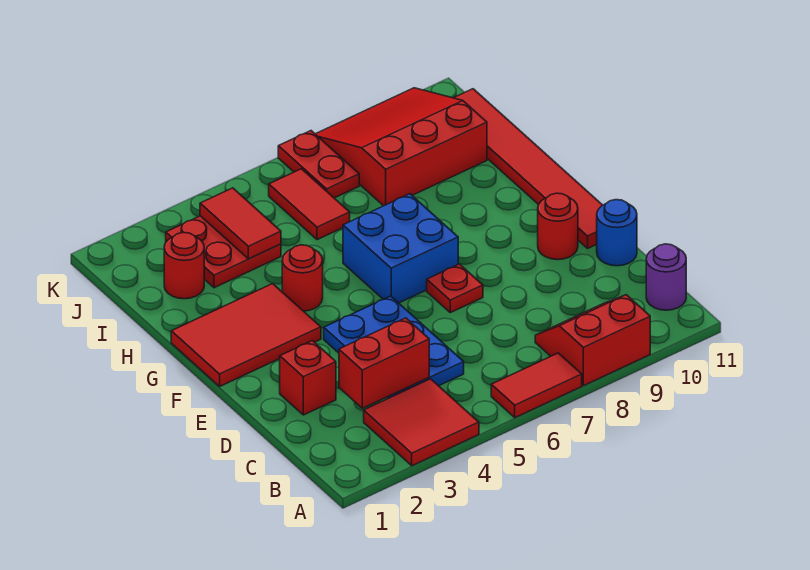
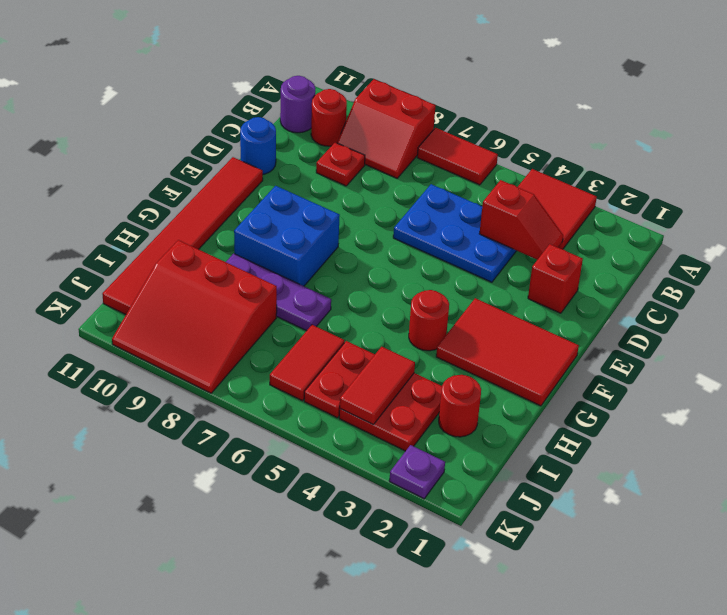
red brick C3:C4 level 2 -> red slope C3:C4 level 2 top 4
blue plate C4:E5 level 1 -> blue plate C4:D6 level 1
red plate E7 level 1 -> red plate C9 level 1
red round brick E10 level 1 -> red round brick B10 level 1
blue brick F6:G7 level 1 -> blue brick F8:G9 level 1
none -> purple plate H7:H9 level 1
red plate J7:K7 level 1 -> red plate I5:J5 level 1
none -> purple plate K2 level 1

